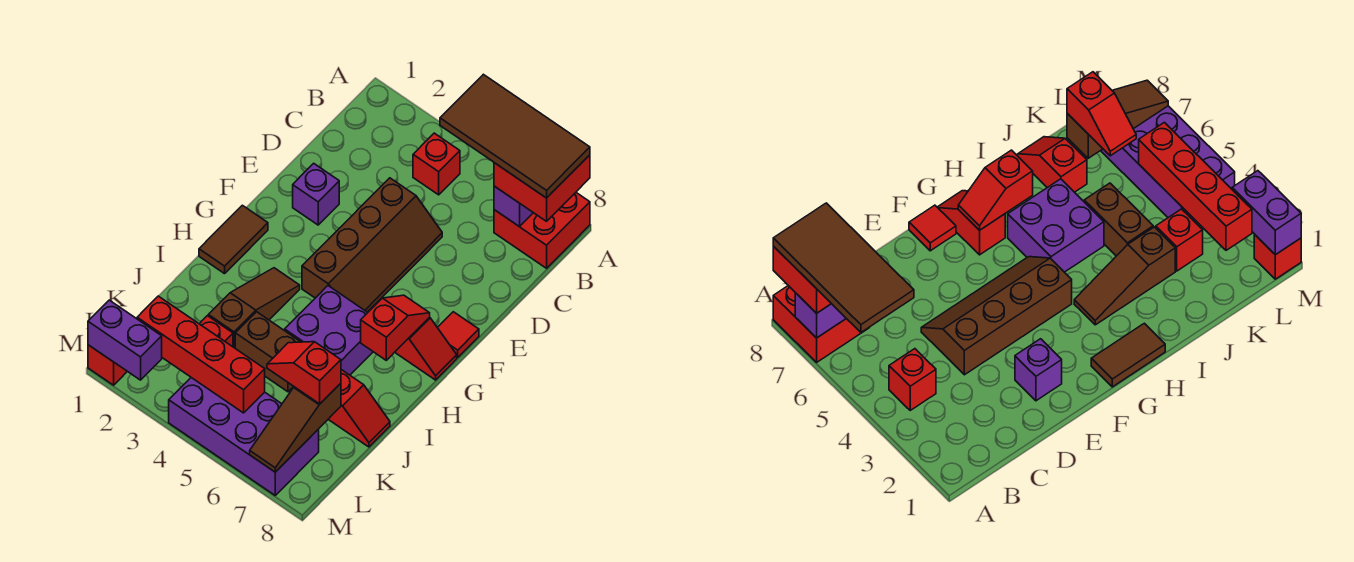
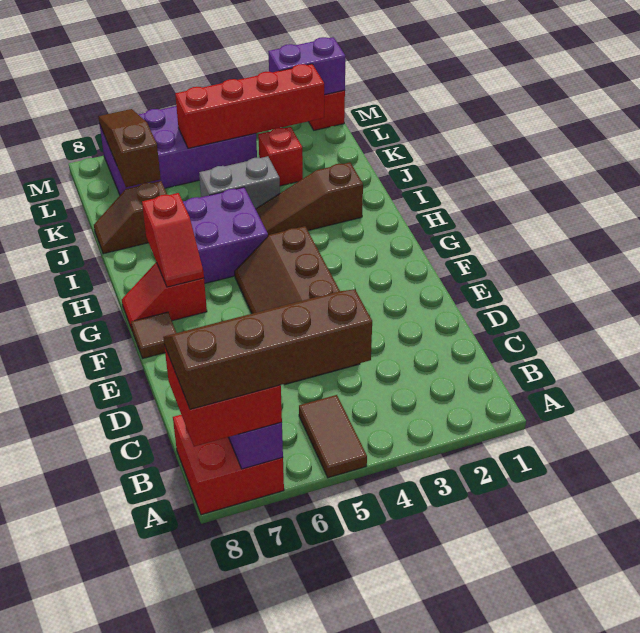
brown tile A5:B8 level 4 -> brown slope A5:B8 level 4 top A
red brick B4 level 1 -> none
purple brick E2 level 1 -> none
red tile F8 level 1 -> brown tile F8 level 1
brown tile G1:H1 level 1 -> brown tile A5:B5 level 1
brown slope H3:J3 level 1 top J -> brown slope I2:I4 level 1 top 2
brown brick J4:J5 level 1 -> grey brick J4:J5 level 1
red slope J7:J8 level 1 top 7 -> brown slope J7:J8 level 1 top 7
red slope K6:K7 level 3 top 7 -> none

